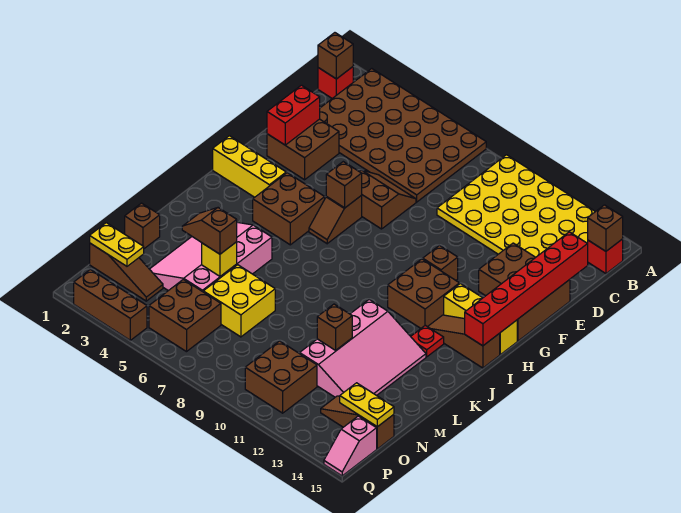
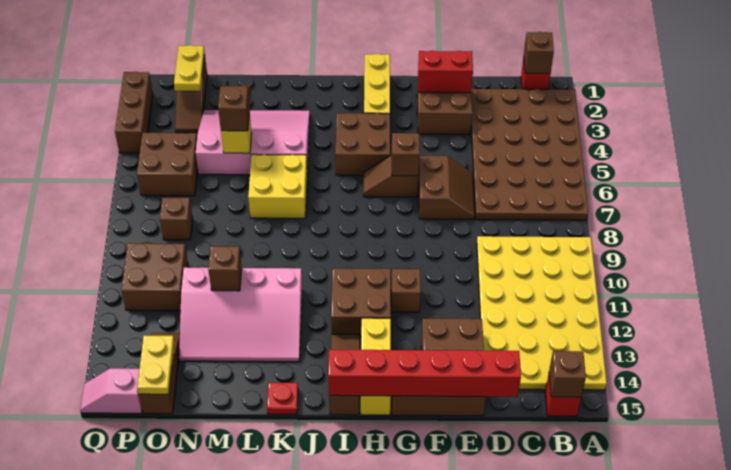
red plate J13 level 1 -> red plate K15 level 1
brown brick M1 level 1 -> brown brick O8 level 1
yellow brick M6:N7 level 1 -> yellow brick K6:L7 level 1

